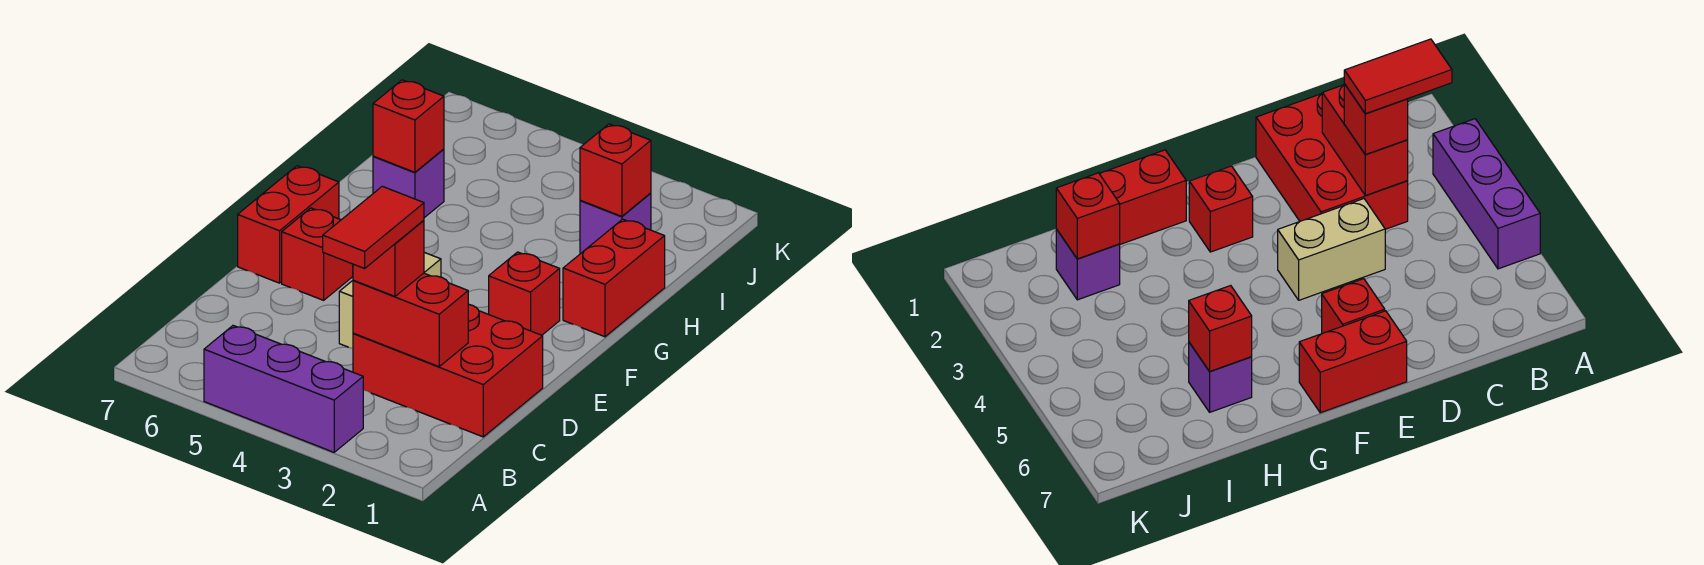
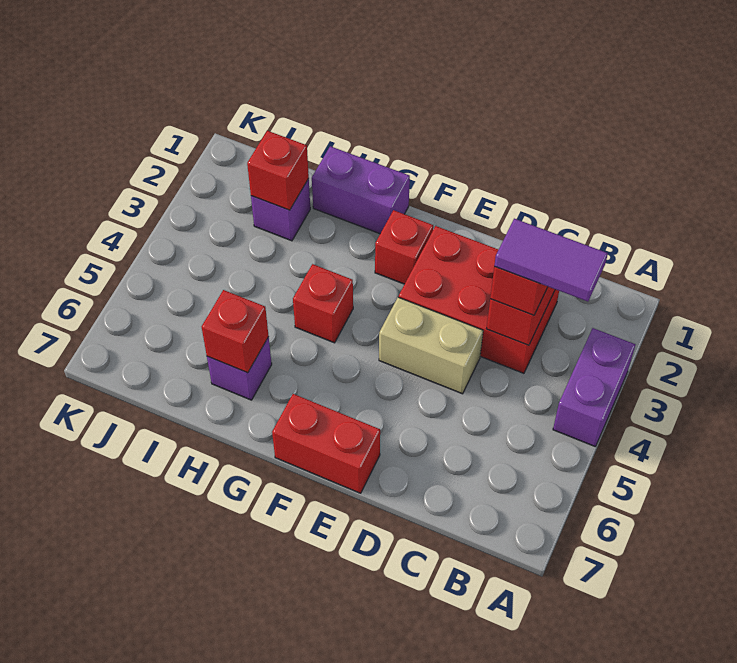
purple brick A3:A5 level 1 -> purple brick A3:A4 level 1
red tile B3:C3 level 4 -> purple tile B3:C3 level 4
red brick C1:D3 level 1 -> red brick C2:E3 level 1
red brick E6 level 1 -> red brick G4 level 1
red brick G1:H1 level 1 -> purple brick G1:H1 level 1

